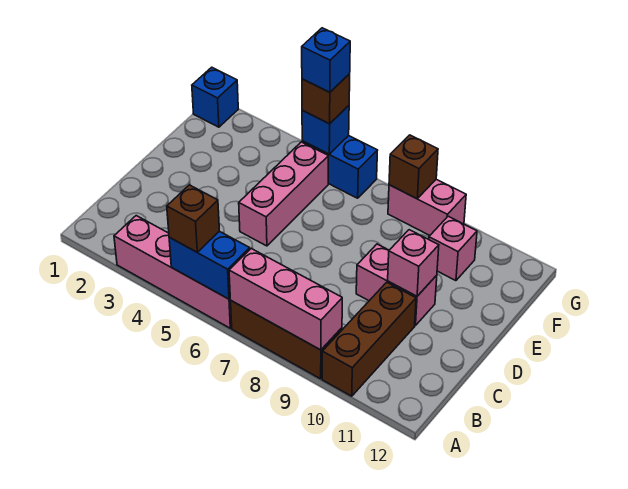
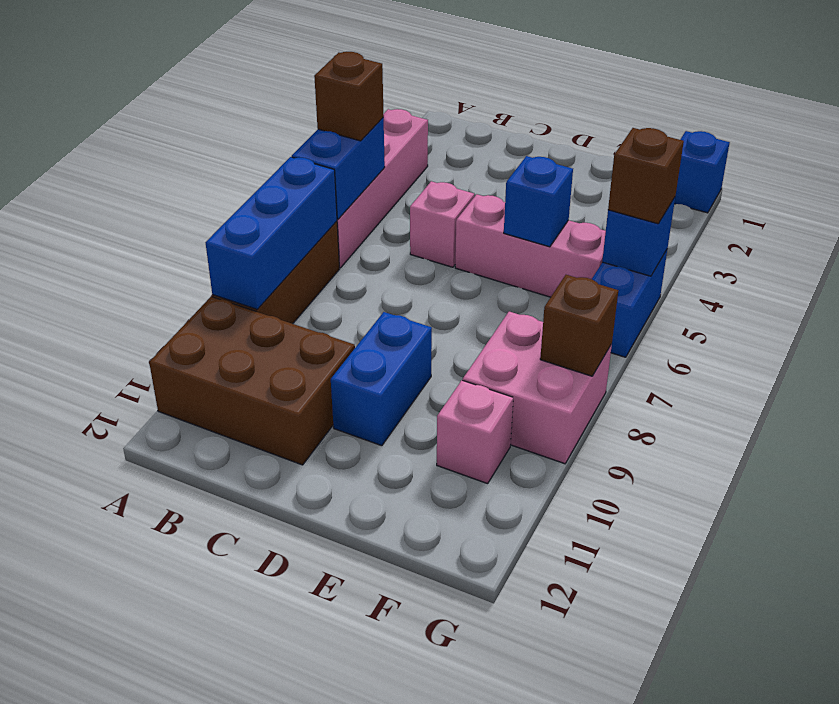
pink brick A7:A9 level 2 -> blue brick A7:A9 level 2
brown brick A10:C10 level 1 -> brown brick A10:C11 level 1
pink brick D9:D10 level 1 -> blue brick D9:D10 level 1
pink brick D10 level 2 -> pink brick C5 level 1
blue brick G5 level 4 -> blue brick E5 level 2
pink brick G8:G9 level 1 -> pink brick F8:G9 level 1

